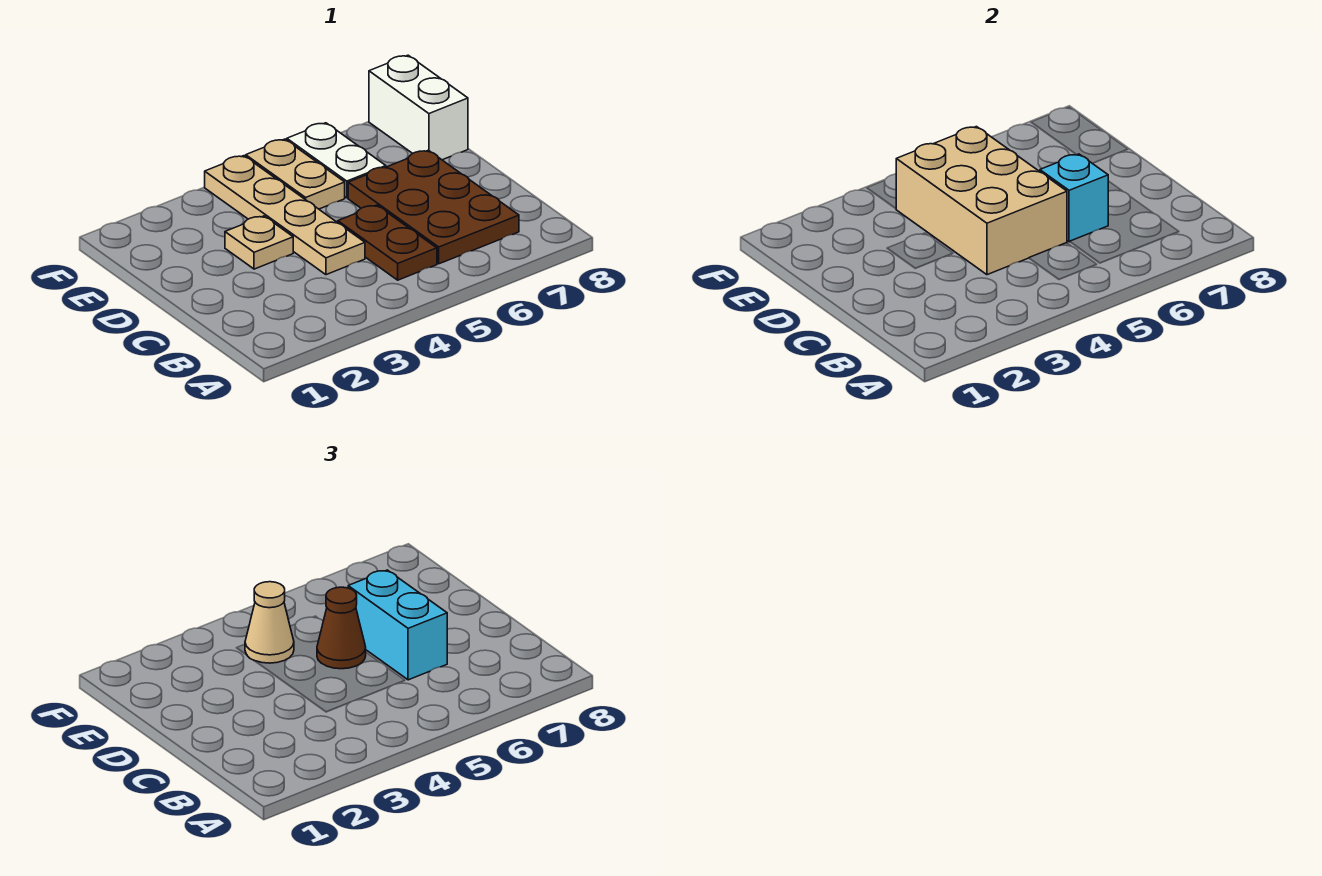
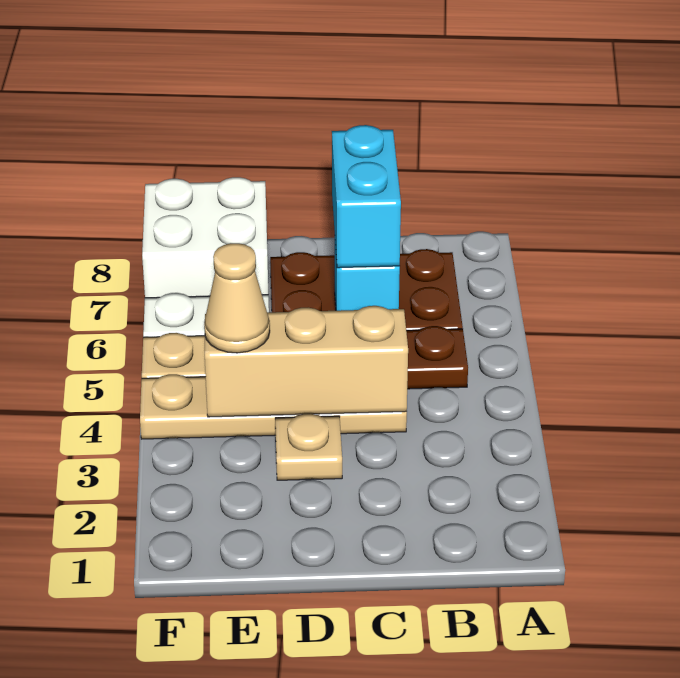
tan brick C4:E5 level 2 -> tan brick C4:E4 level 2
cyan brick C6:D6 level 3 -> cyan brick C6:C7 level 3
brown cone D5 level 3 -> none
white brick E8:F8 level 1 -> white brick E7:F8 level 1

